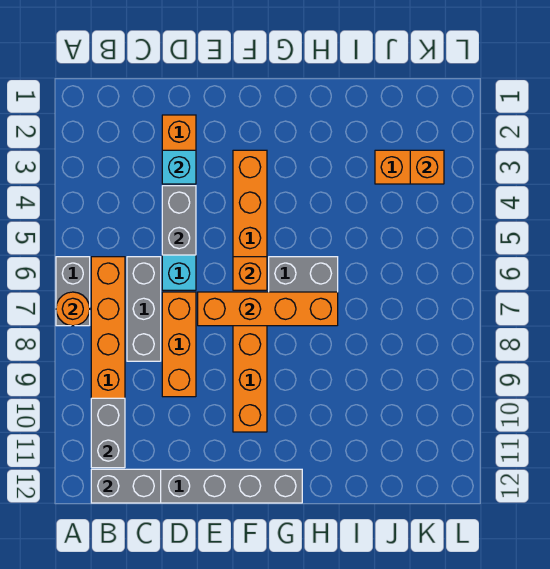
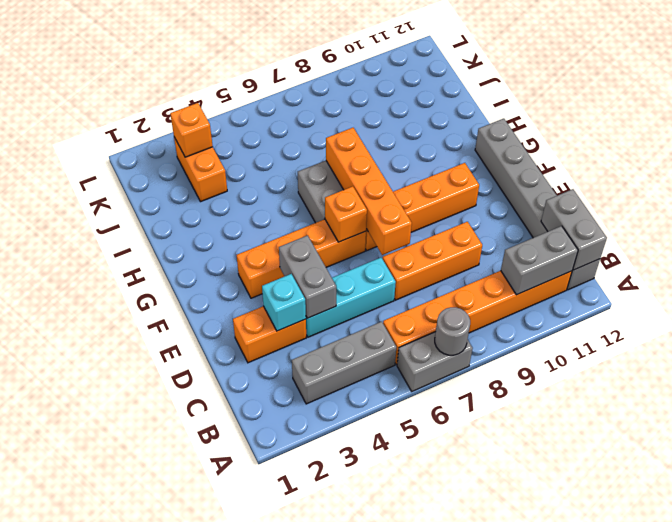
orange round brick A7 level 2 -> grey round brick A7 level 2
grey brick C6:C8 level 1 -> grey brick B3:B5 level 1
grey brick D4:D5 level 2 -> grey brick D4:E4 level 2

